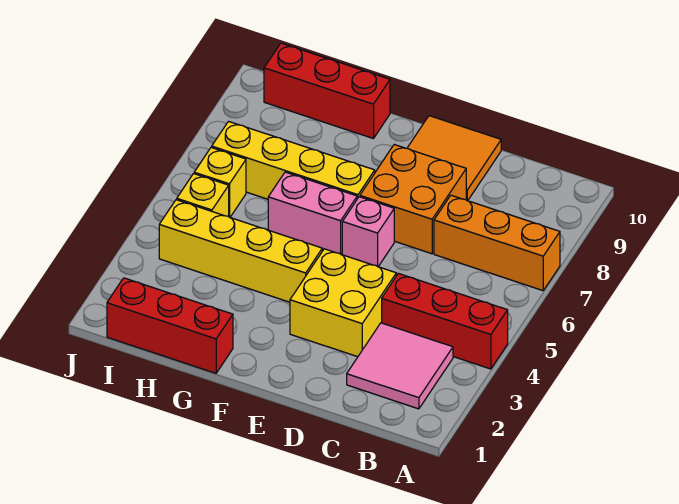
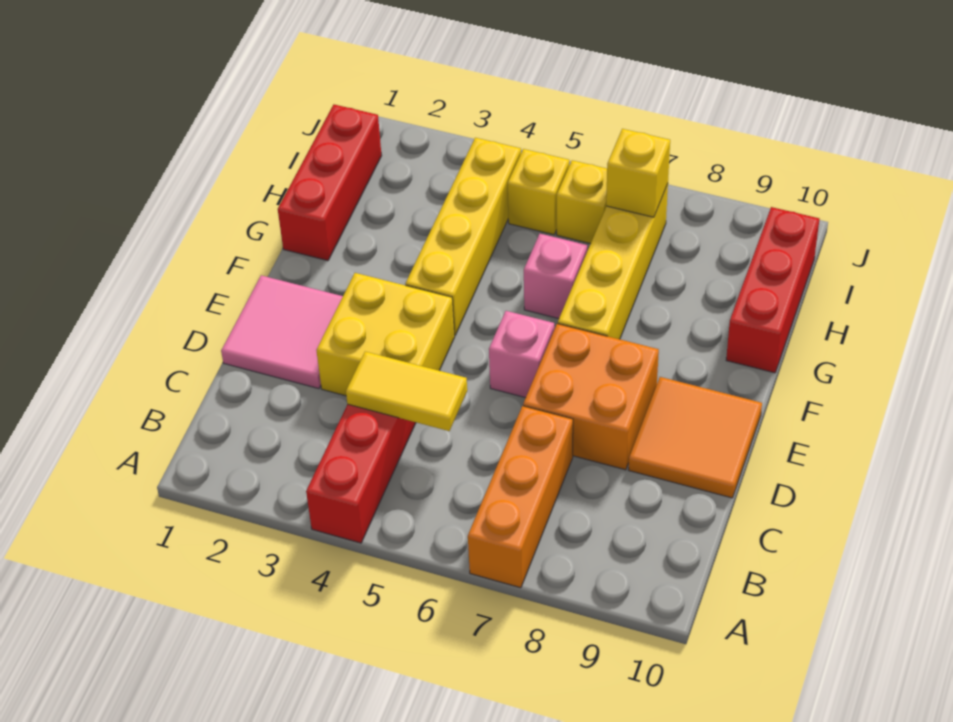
pink tile B2:C3 level 1 -> pink tile D1:E2 level 1
none -> yellow tile C4:C5 level 2
pink brick F6:G6 level 1 -> pink brick G6 level 1
none -> yellow brick I7 level 2

